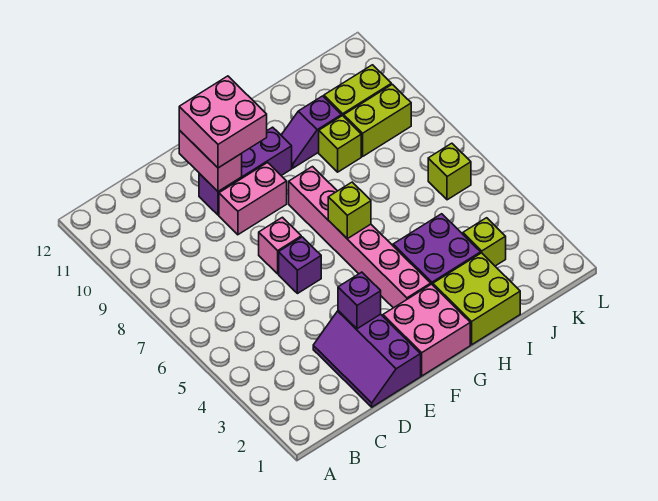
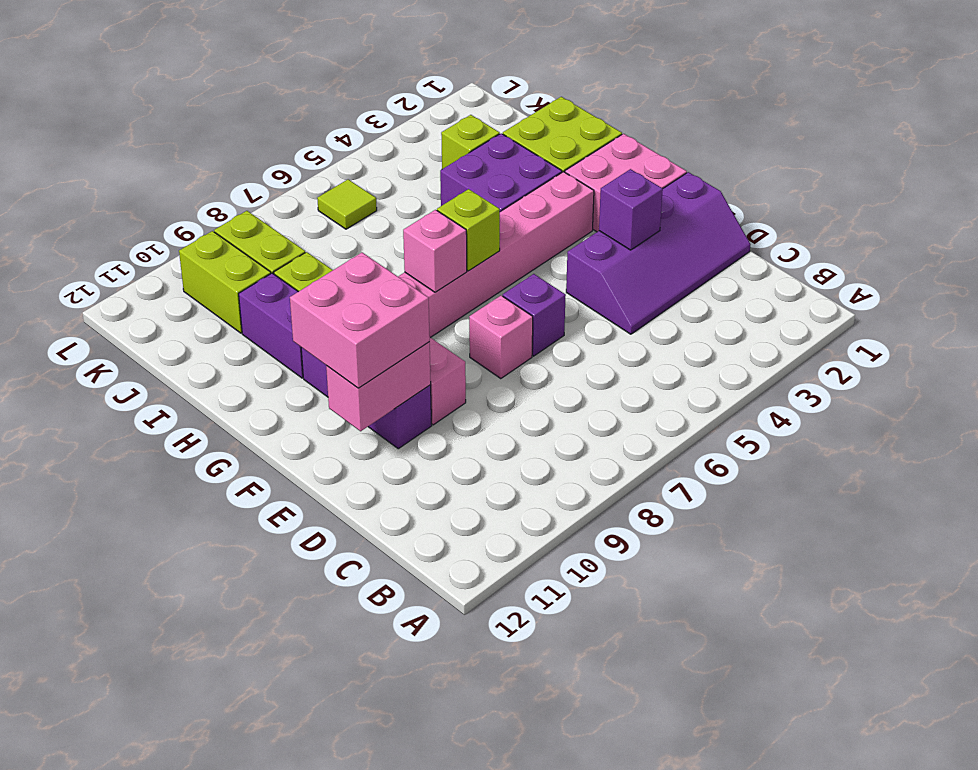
purple slope D1:E3 level 1 top E -> purple slope D1:E4 level 1 top E
none -> pink brick G7 level 2
purple slope H10:I10 level 1 top I -> purple brick H10:I10 level 1
lime brick K6 level 1 -> lime tile K6 level 1

